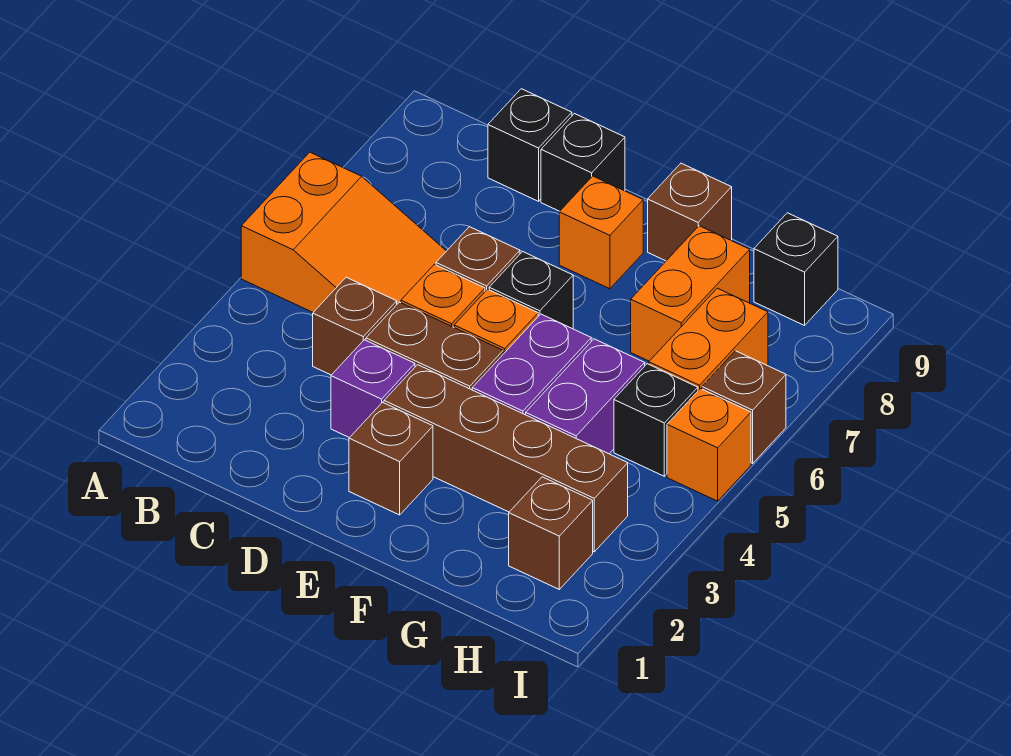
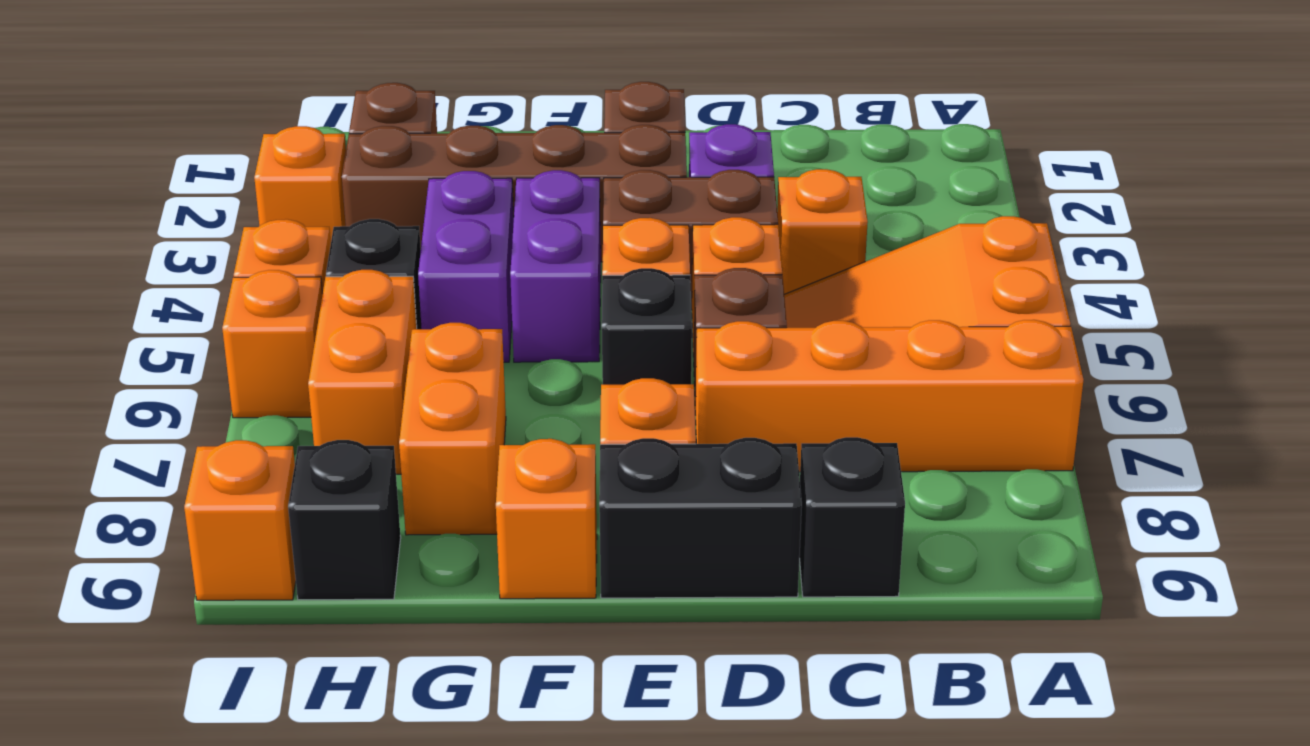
none -> orange brick A7:D7 level 1
brown brick C4 level 1 -> orange brick C4 level 1
black brick D9 level 1 -> black brick D9:E9 level 1
brown brick F9 level 1 -> orange brick F9 level 1
none -> orange brick I3 level 1
brown brick I6 level 1 -> orange brick I6 level 1
none -> orange brick I9 level 1

